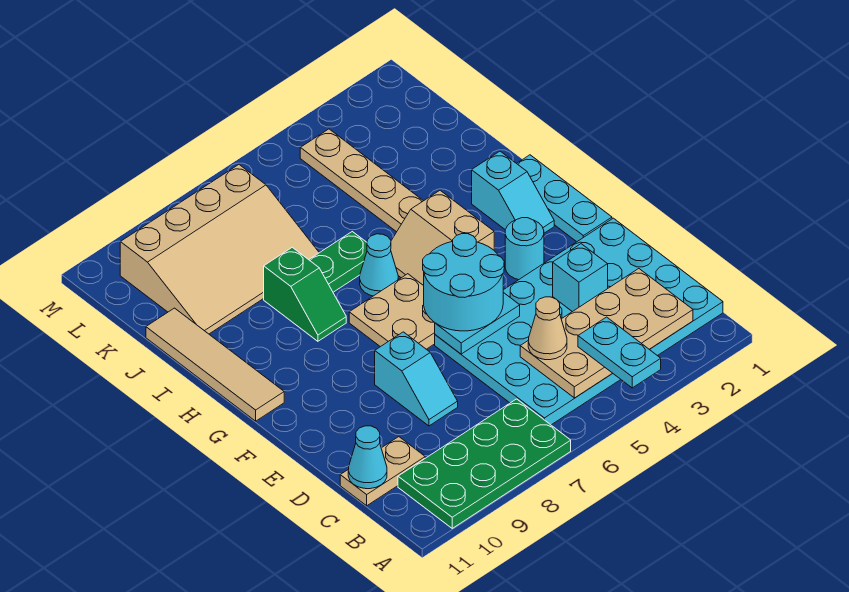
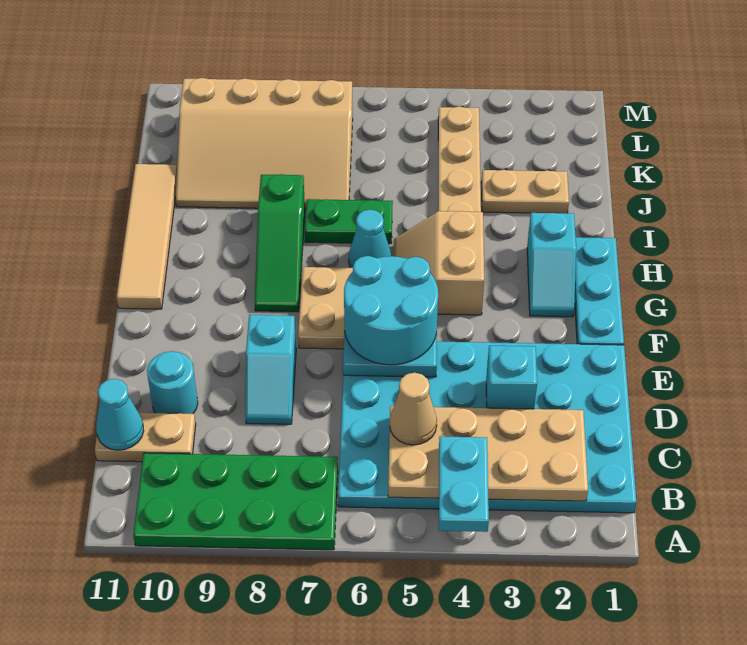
cyan round brick F3 level 1 -> cyan round brick D10 level 1
green slope H8:I8 level 1 top I -> green slope G8:I8 level 1 top I
none -> tan plate J2:J3 level 1

